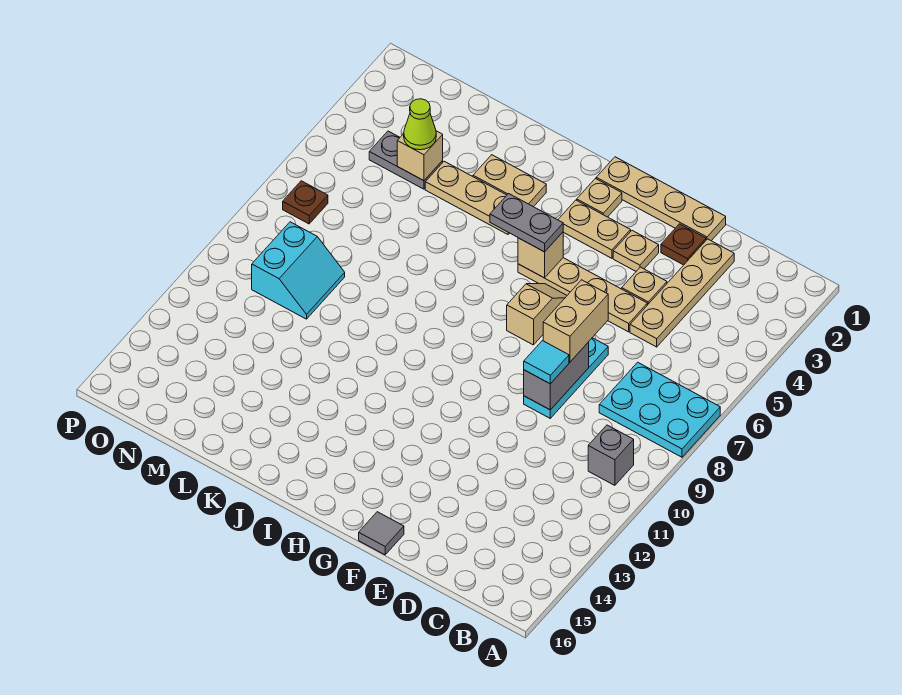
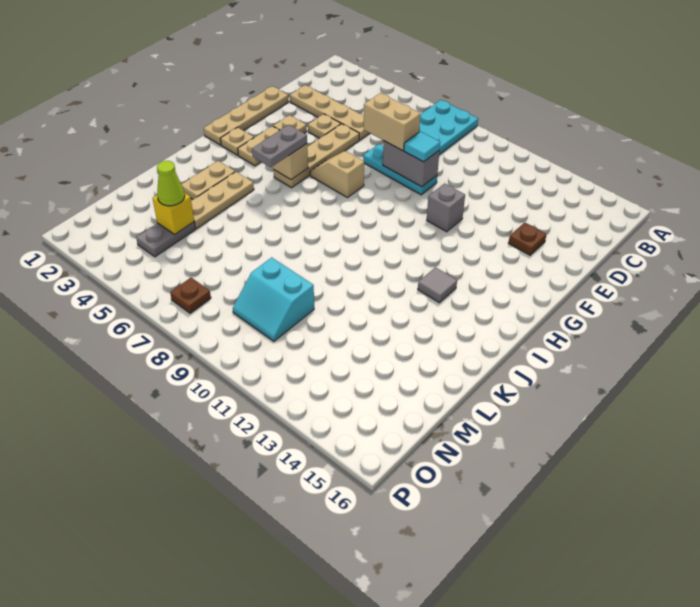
grey brick B10 level 1 -> grey brick F11 level 1
brown plate E2 level 1 -> brown plate E14 level 1
grey tile F16 level 1 -> grey tile I13 level 1
tan brick M4 level 2 -> yellow brick M4 level 2
cyan slope M9:N10 level 1 top N -> cyan slope M9:N10 level 1 top M

